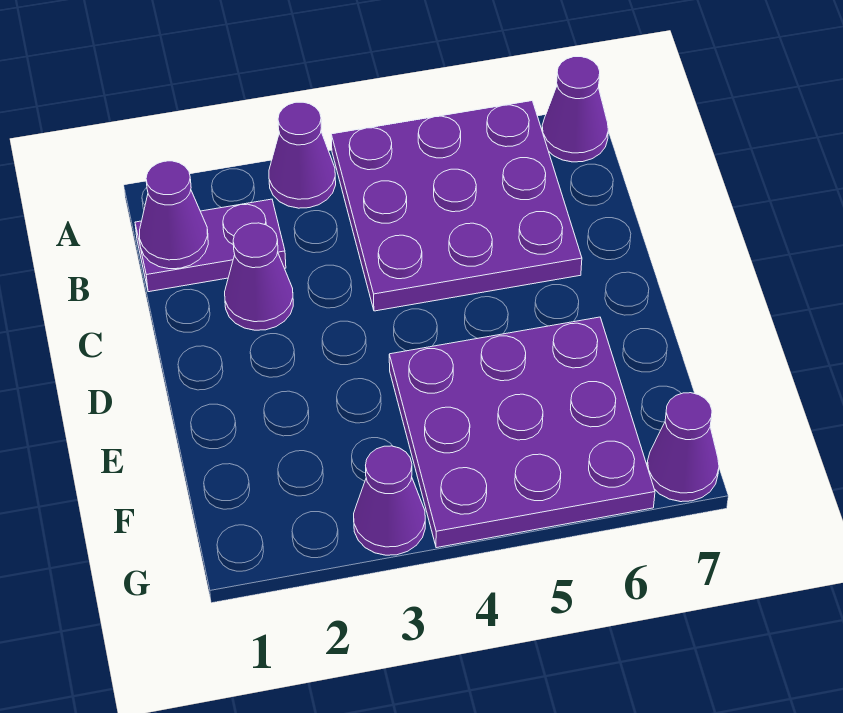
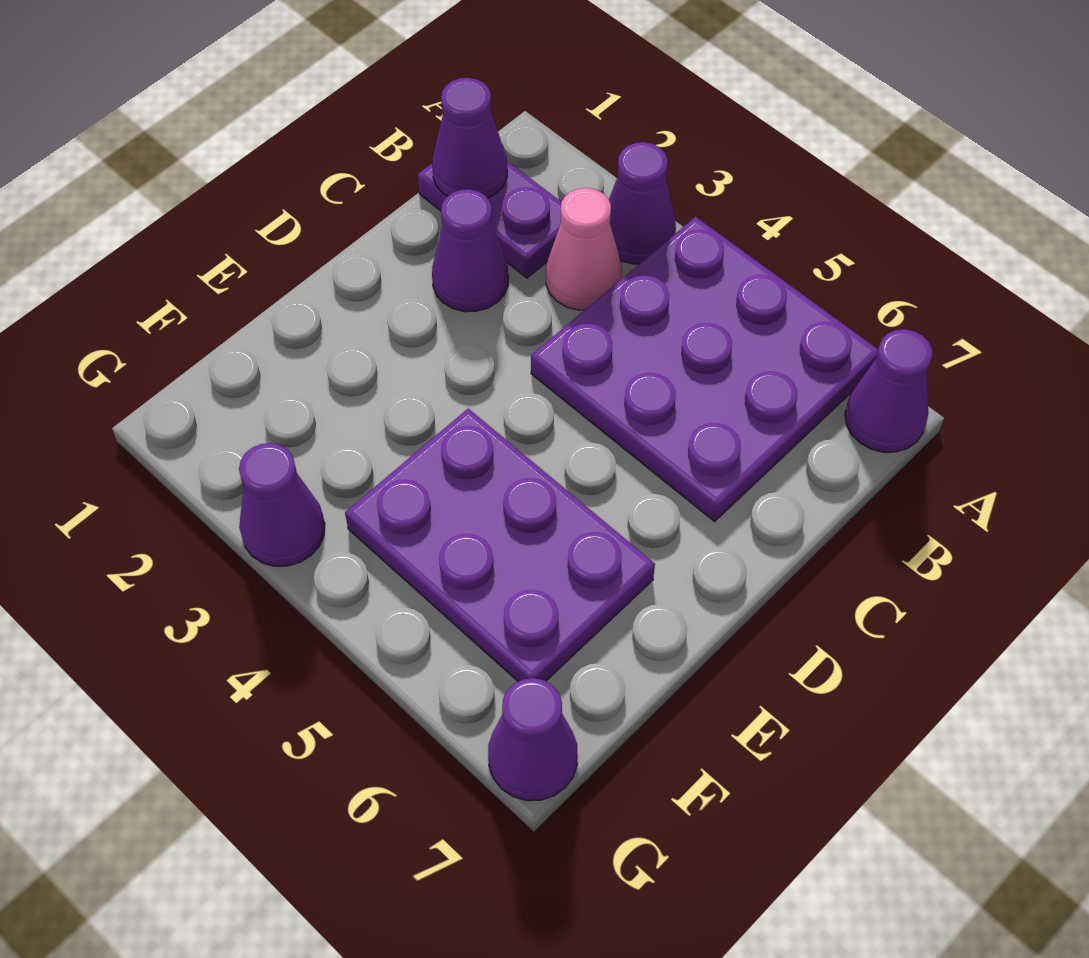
none -> pink cone B3 level 1
purple plate E4:G6 level 1 -> purple plate E4:F6 level 1

